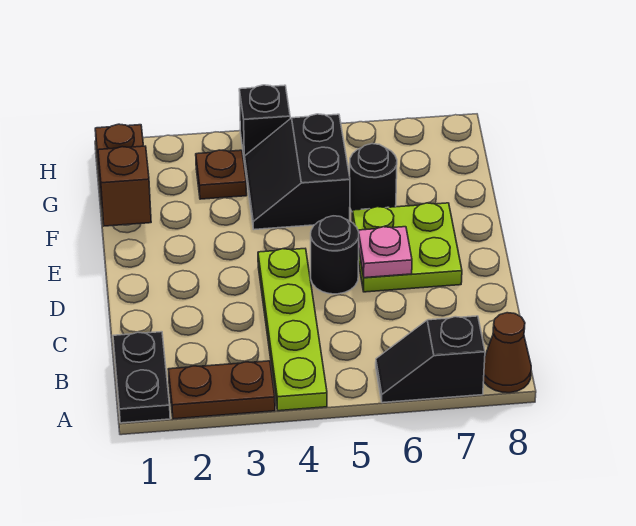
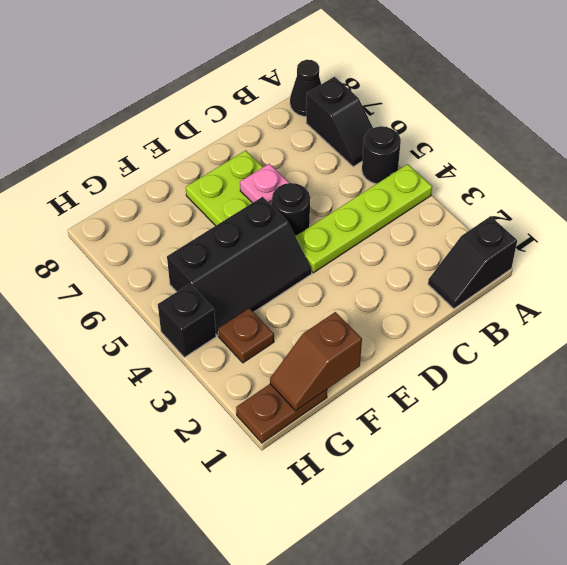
black plate A1:B1 level 1 -> black slope A1:B1 level 1 top A
brown plate A2:A3 level 1 -> none
brown cone A8 level 1 -> black cone A8 level 1
black slope F4:G5 level 1 top 5 -> black slope E4:G5 level 1 top 5
black round brick F6 level 1 -> black round brick A5 level 1

